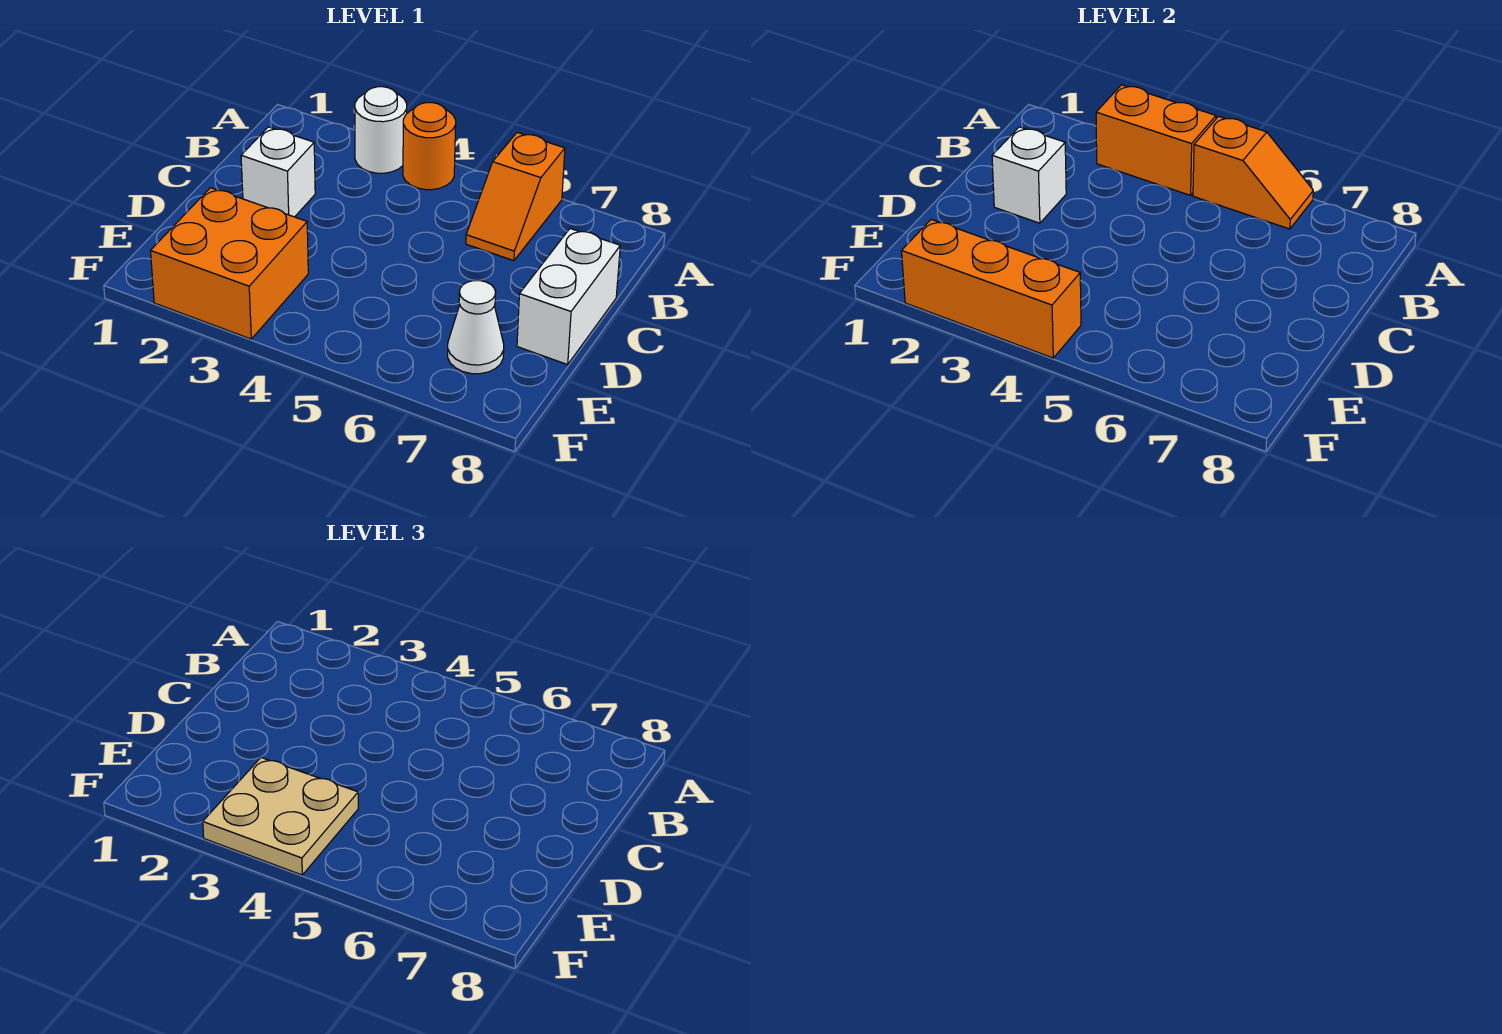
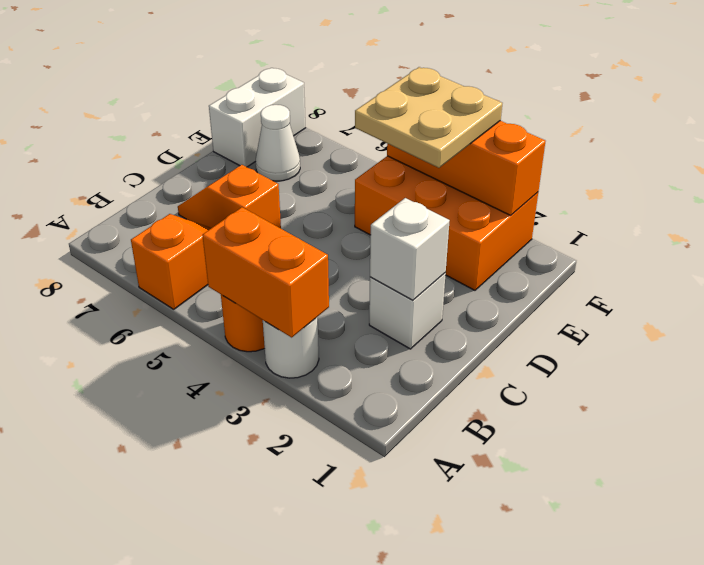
orange slope A5:A6 level 2 top 5 -> orange slope C6:C7 level 1 top 6
white brick C8:D8 level 1 -> white brick E8:F8 level 1
orange brick E2:F3 level 1 -> orange brick E2:F4 level 1

